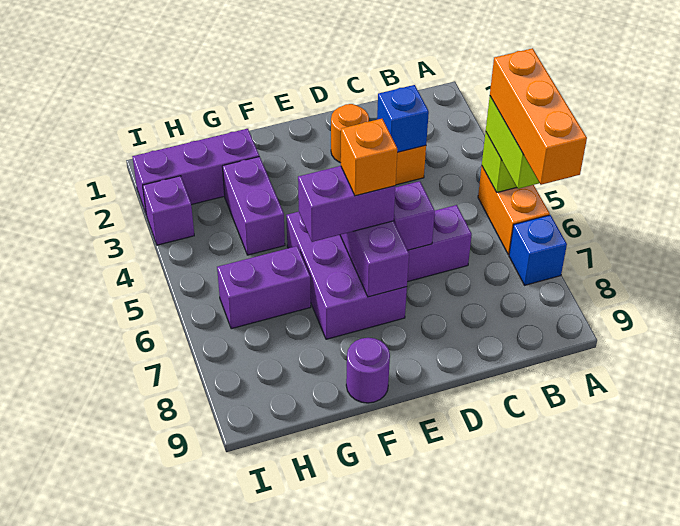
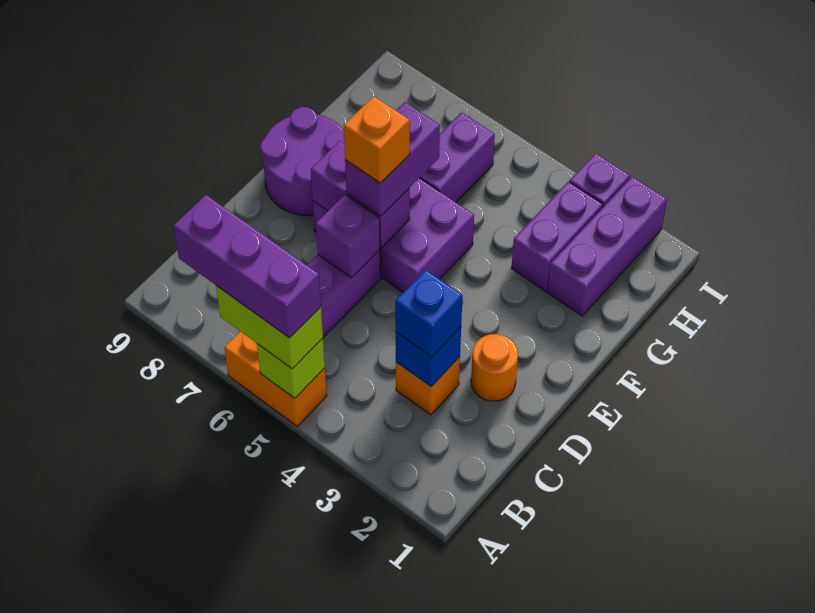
orange brick A5:A7 level 4 -> purple brick A5:A7 level 4
blue brick A7 level 1 -> blue brick C3 level 3
purple round brick F9 level 1 -> purple round brick E8:F9 level 1
purple brick G3:G4 level 1 -> purple brick G3:H3 level 1

